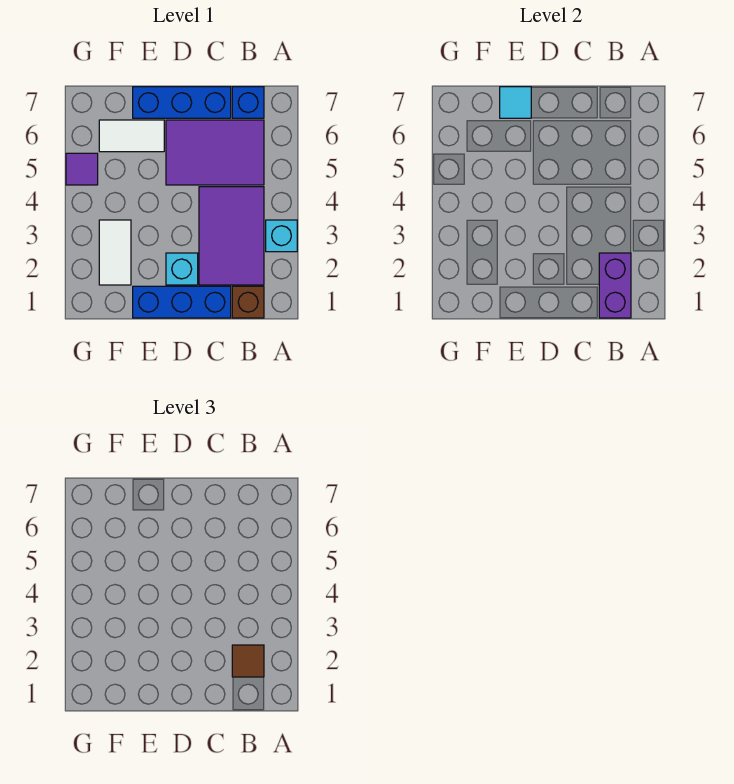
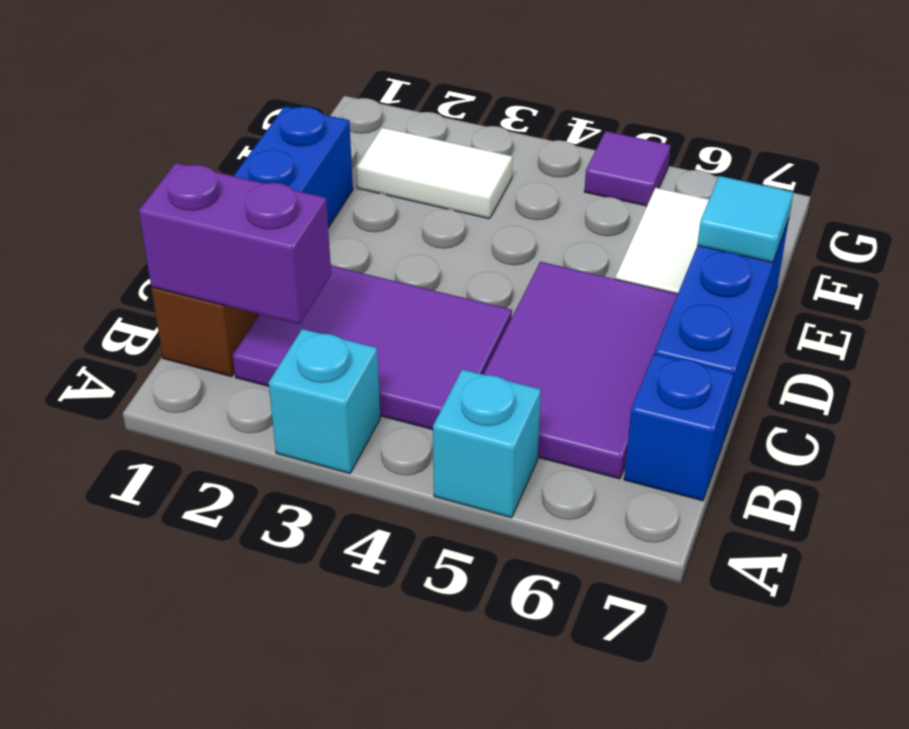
brown tile B2 level 3 -> none
cyan brick D2 level 1 -> cyan brick A5 level 1

